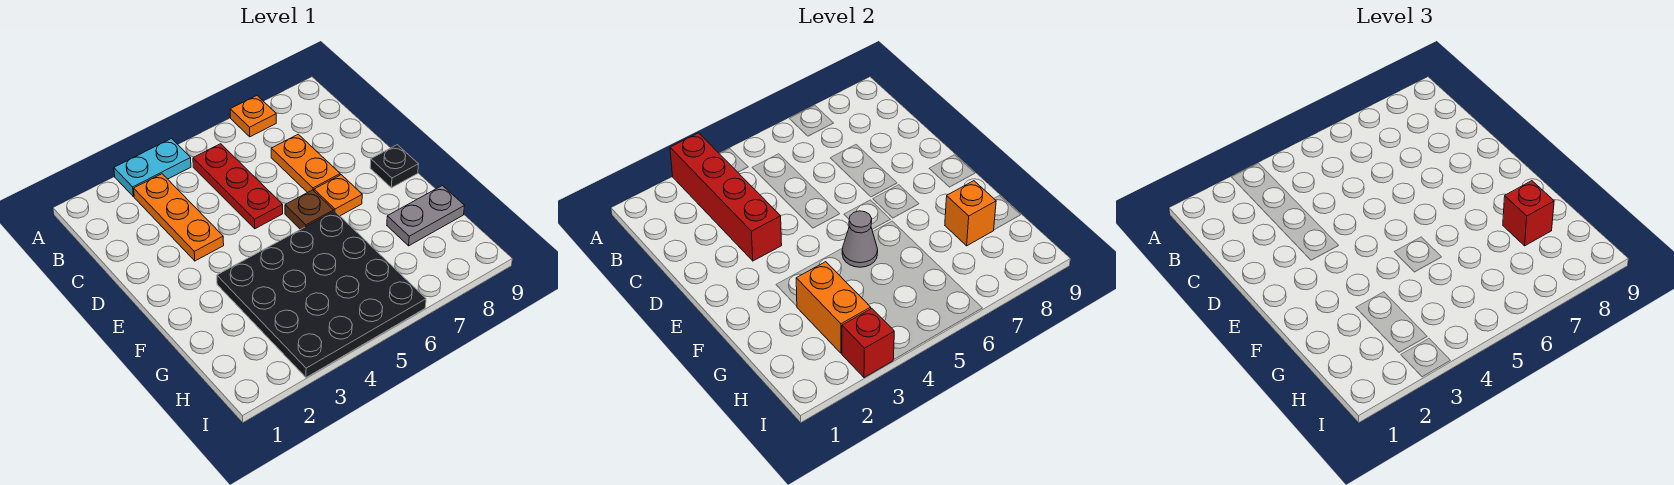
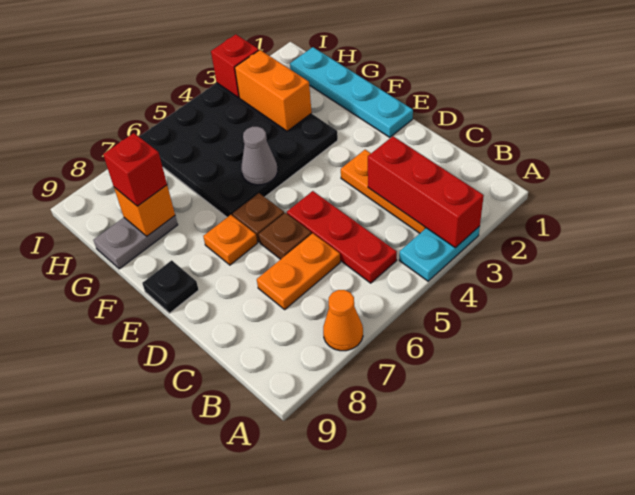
red brick A3:D3 level 2 -> red brick A3:C3 level 2
orange plate A7 level 1 -> orange cone A7 level 1
orange plate C7:D7 level 1 -> orange plate C6:C7 level 1
none -> brown plate D6 level 1
none -> cyan plate E1:H1 level 1

